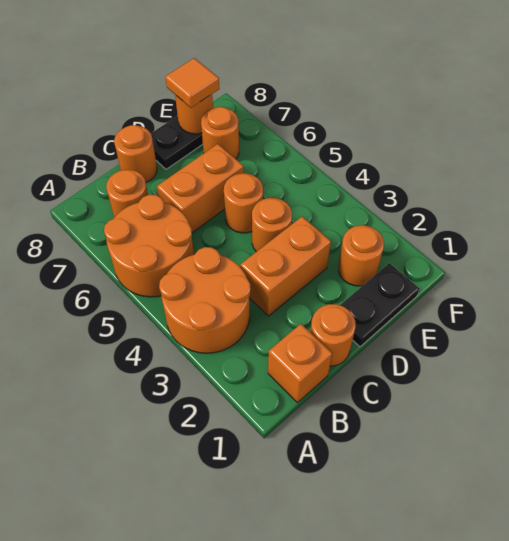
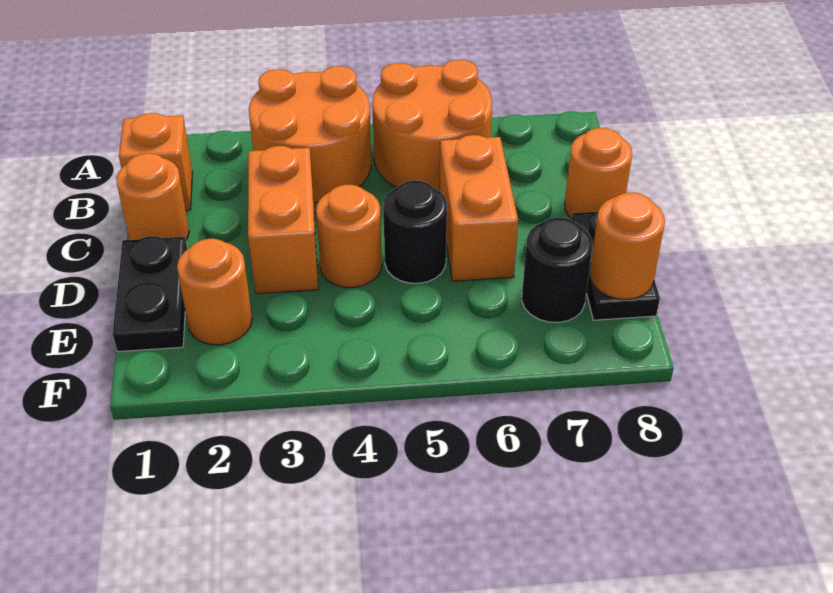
orange round brick B7 level 1 -> none
orange round brick D5 level 1 -> black round brick D5 level 1
orange round brick E7 level 1 -> black round brick E7 level 1
orange tile E8 level 3 -> none

